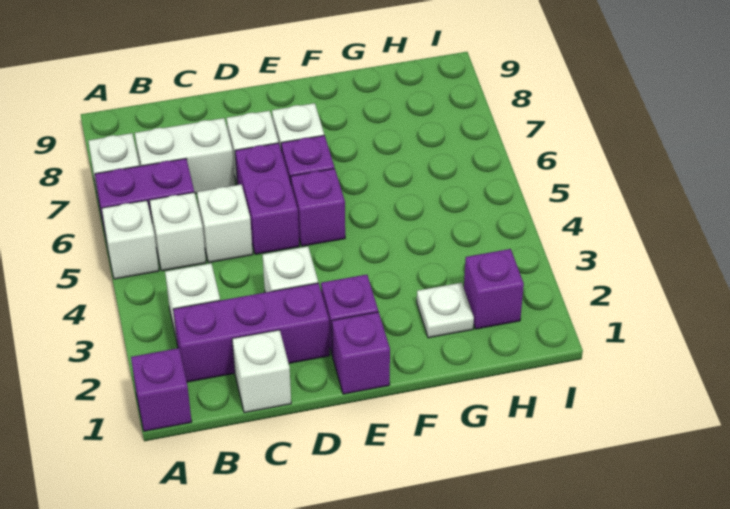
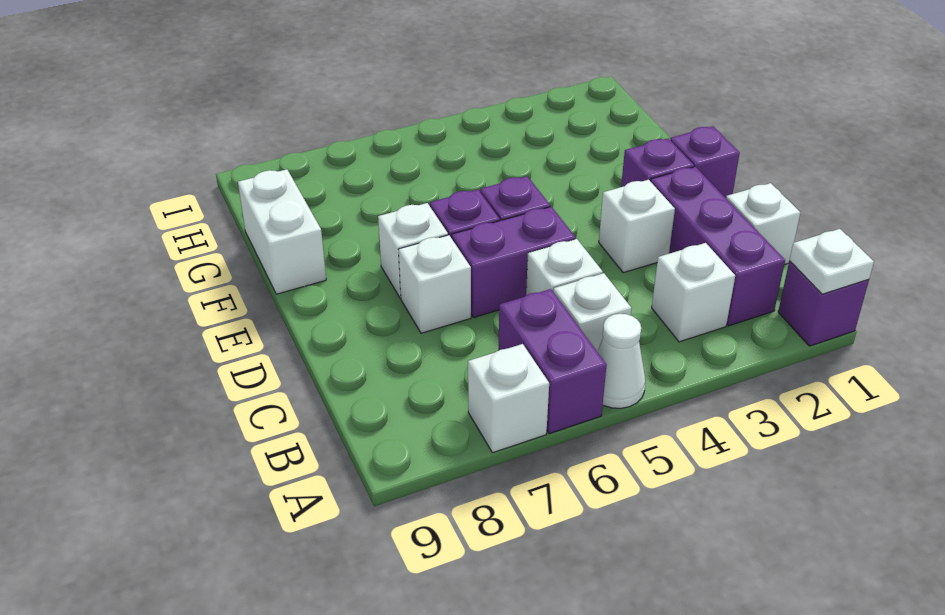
white brick A5 level 1 -> white cone A5 level 1
white brick B7:C7 level 1 -> white brick F9:G9 level 1
white plate G2 level 1 -> white plate A1 level 2
purple brick H2 level 1 -> none

